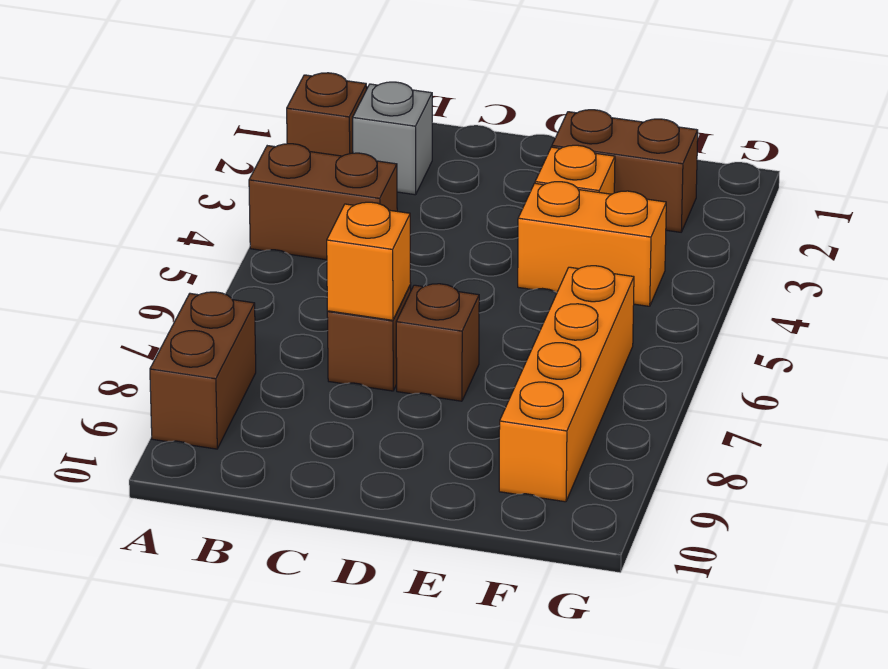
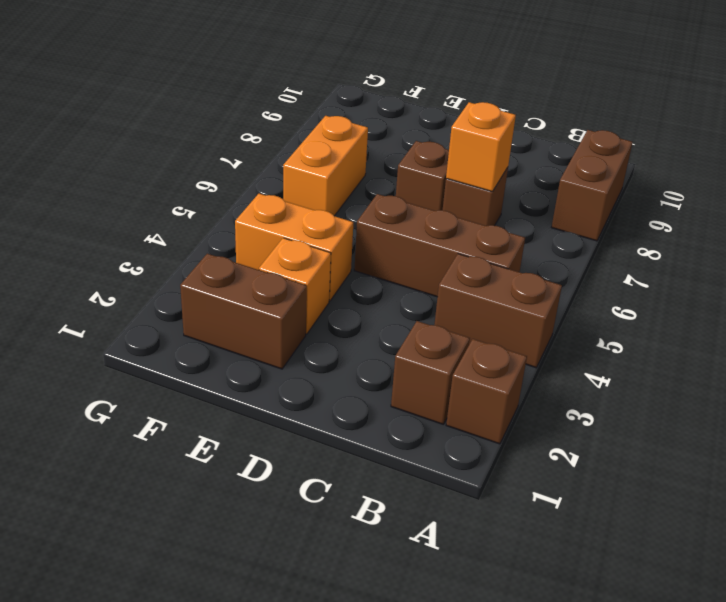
grey brick B2 level 1 -> brown brick B2 level 1
none -> brown brick B5:D5 level 1
orange brick F6:F9 level 1 -> orange brick F6:F7 level 1

